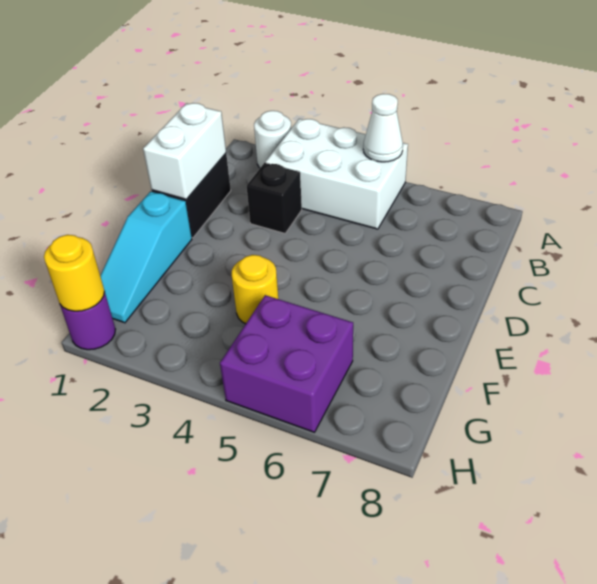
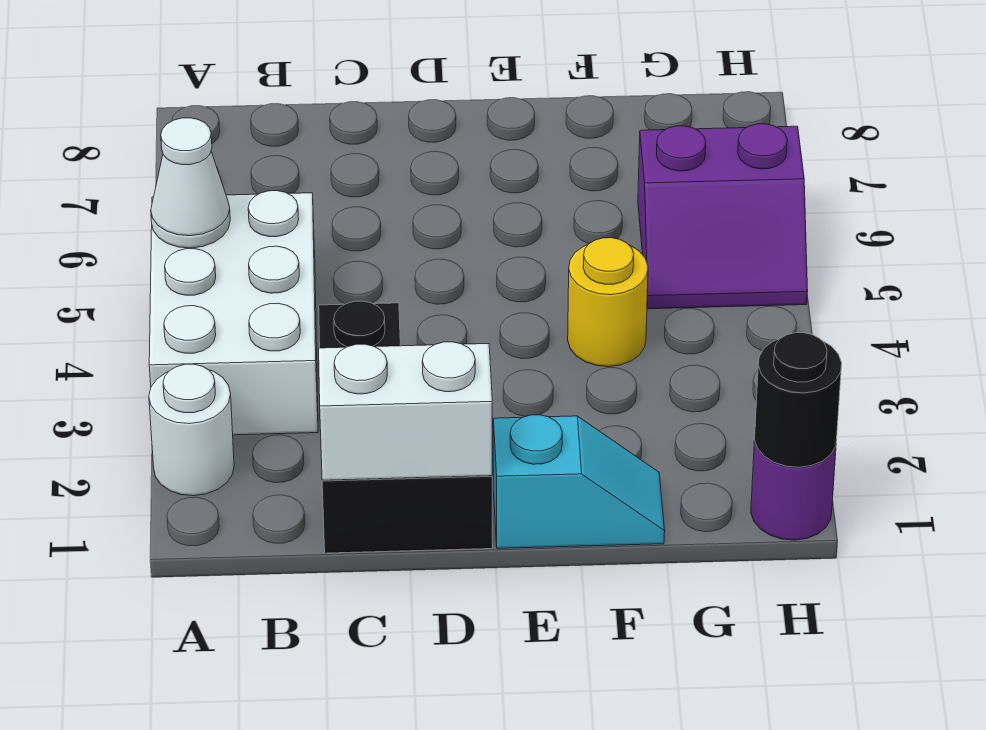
cyan slope E1:G1 level 1 top E -> cyan slope E1:F1 level 1 top E
purple brick G5:H6 level 1 -> purple slope G5:H6 level 1 top 6
yellow round brick H1 level 2 -> black round brick H1 level 2

